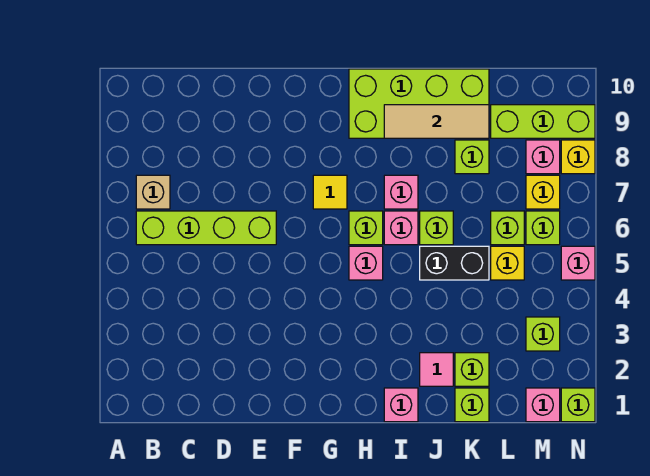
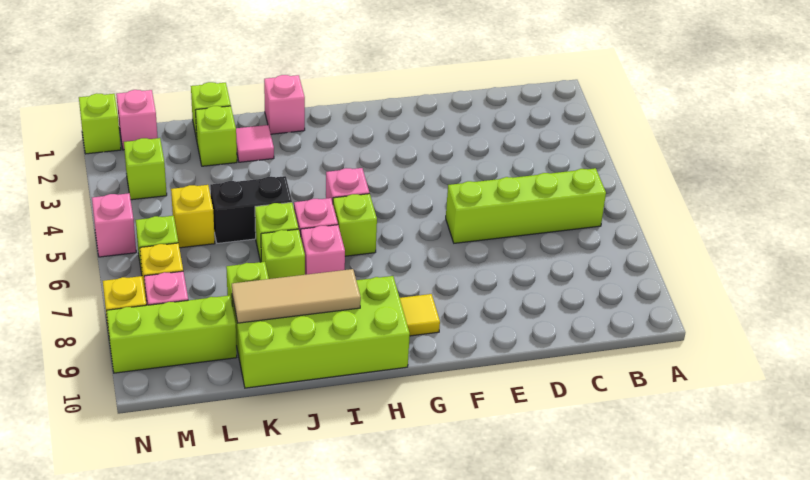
tan brick B7 level 1 -> none
yellow tile G7 level 1 -> yellow tile G9 level 1
lime brick L6 level 1 -> lime brick J7 level 1

